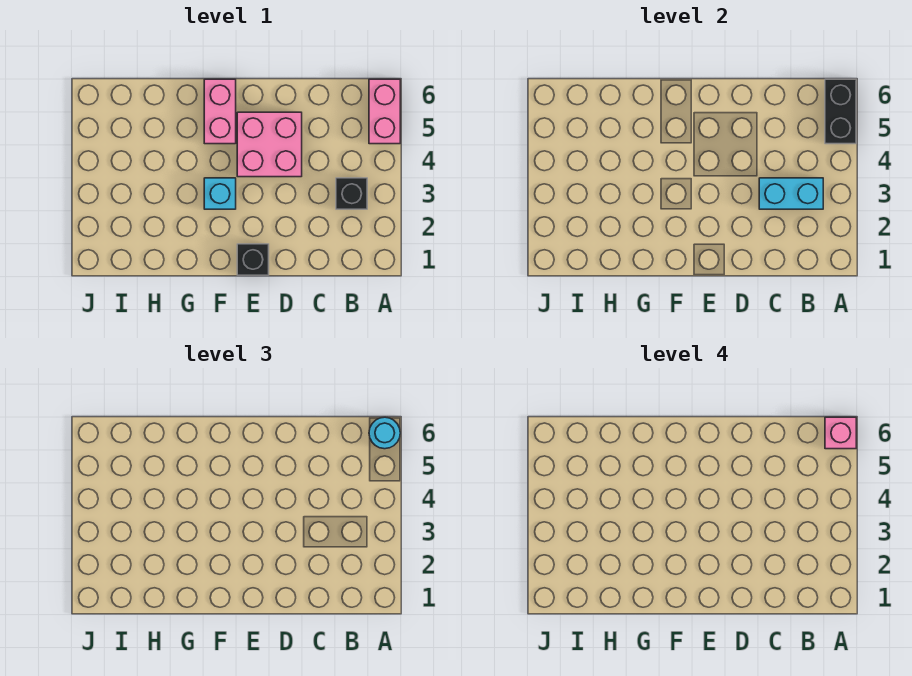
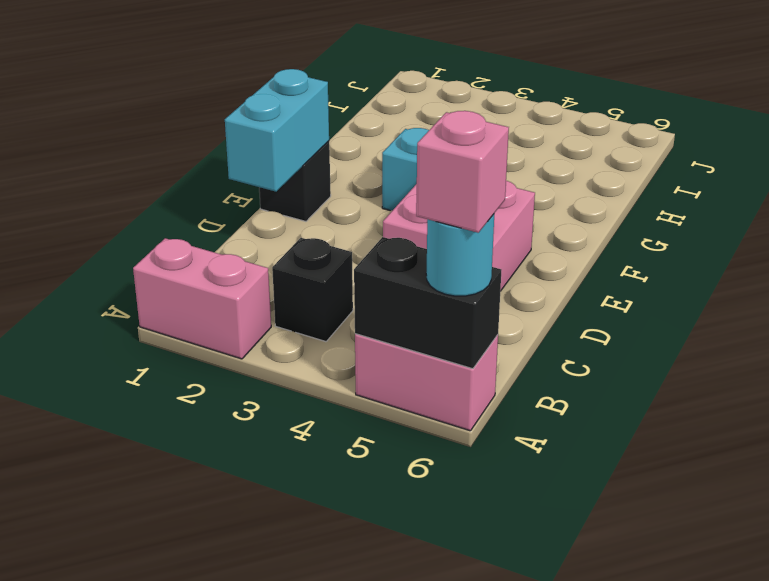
cyan brick B3:C3 level 2 -> cyan brick D1:E1 level 2
pink brick F5:F6 level 1 -> pink brick A1:A2 level 1

